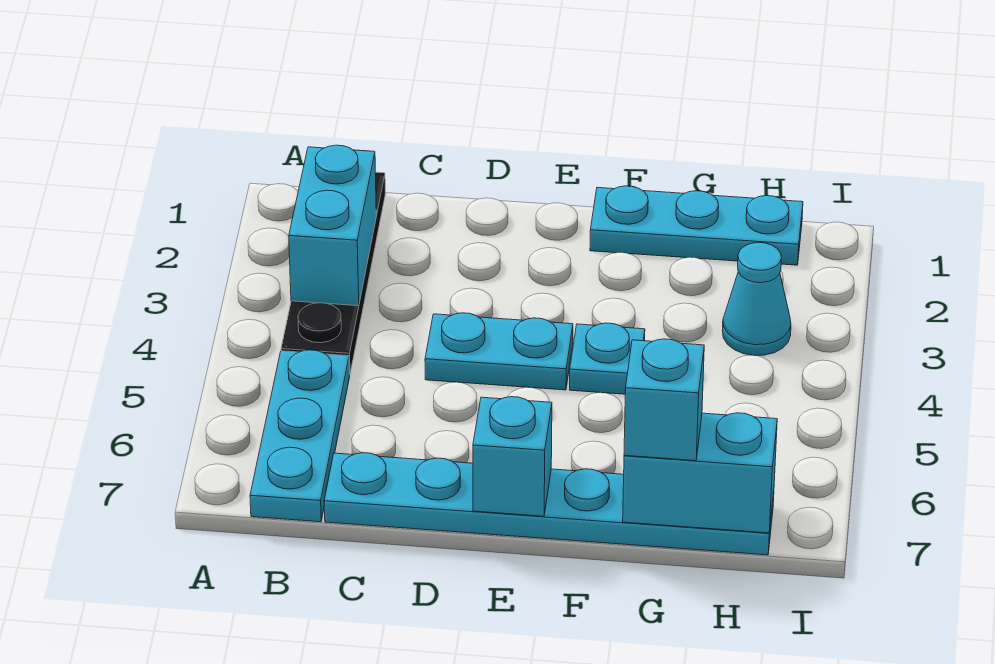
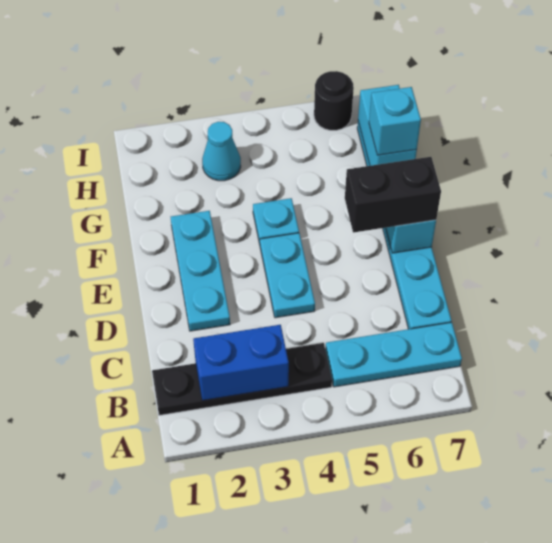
cyan brick B2:B3 level 2 -> blue brick B2:B3 level 2
none -> black brick E6:E7 level 3
cyan plate F1:H1 level 1 -> cyan plate D2:F2 level 1
none -> black round brick I6 level 1

